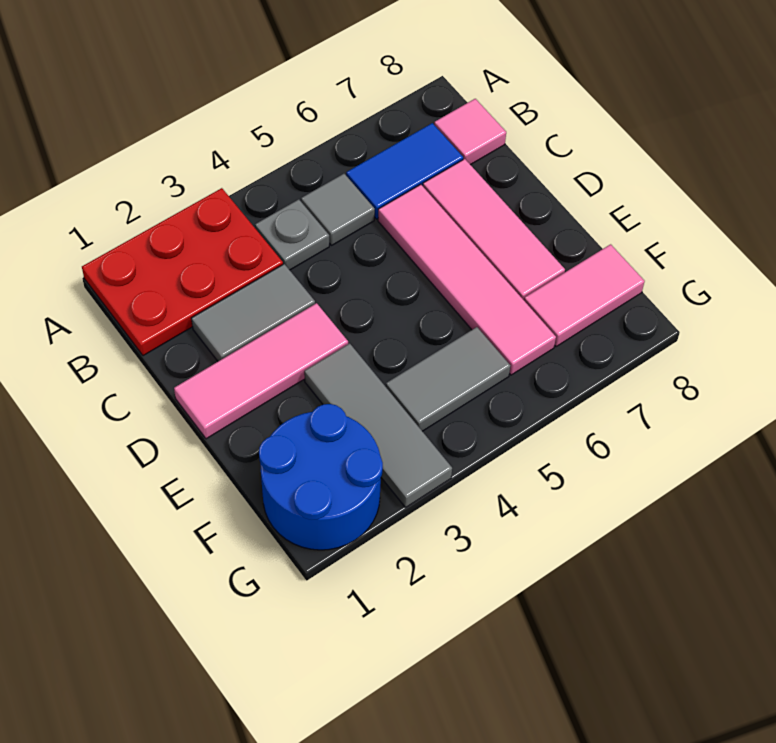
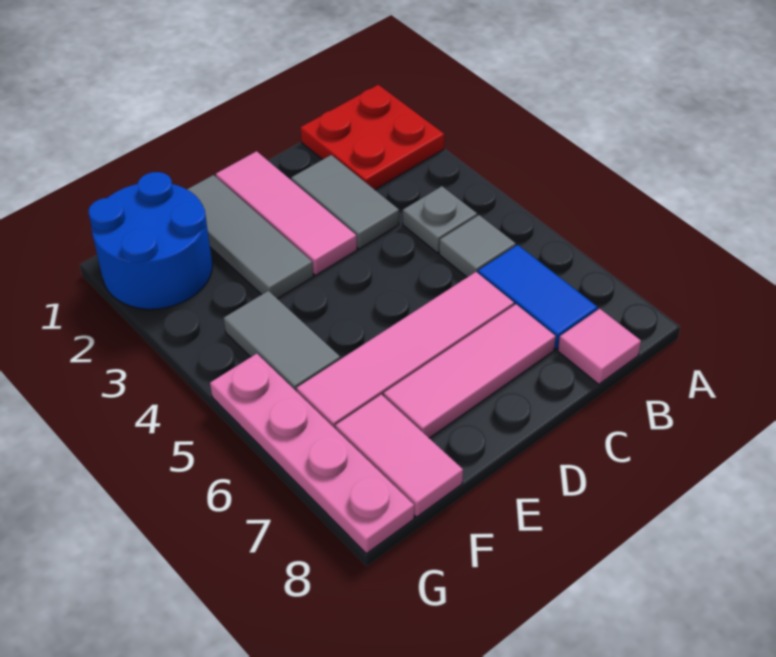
red plate A1:B3 level 1 -> red plate A1:B2 level 1
grey tile E3:G3 level 1 -> grey tile E1:E3 level 1
none -> pink plate G5:G8 level 1

